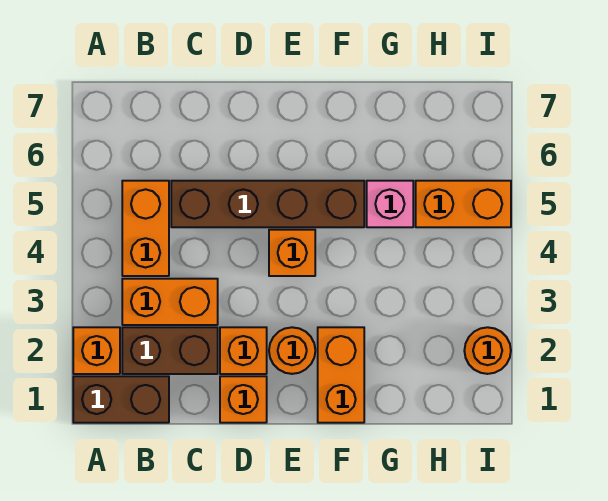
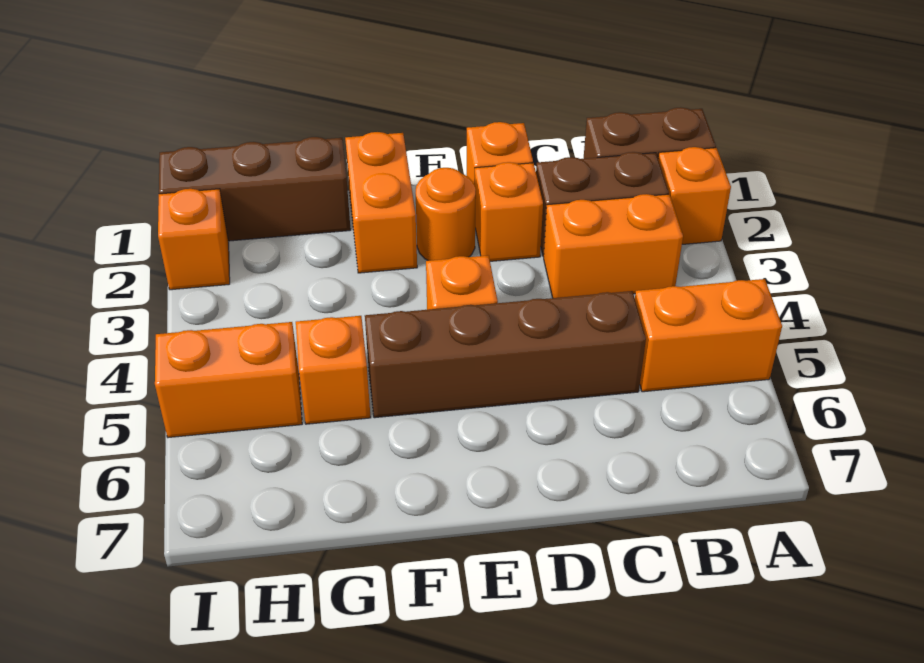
orange brick B4:B5 level 1 -> orange brick A5:B5 level 1
none -> brown brick G1:I1 level 1
pink brick G5 level 1 -> orange brick G5 level 1
orange round brick I2 level 1 -> orange brick I2 level 1

